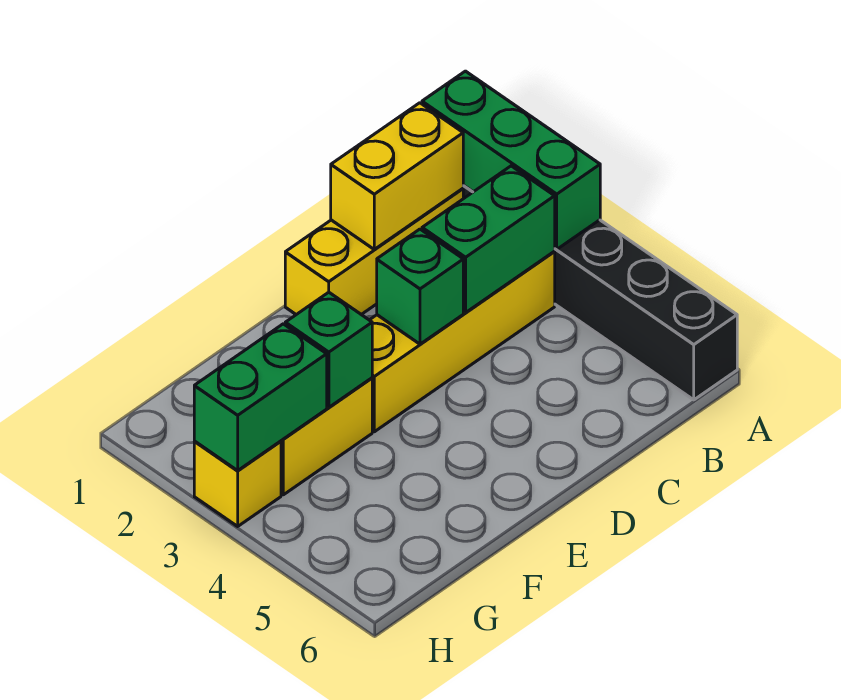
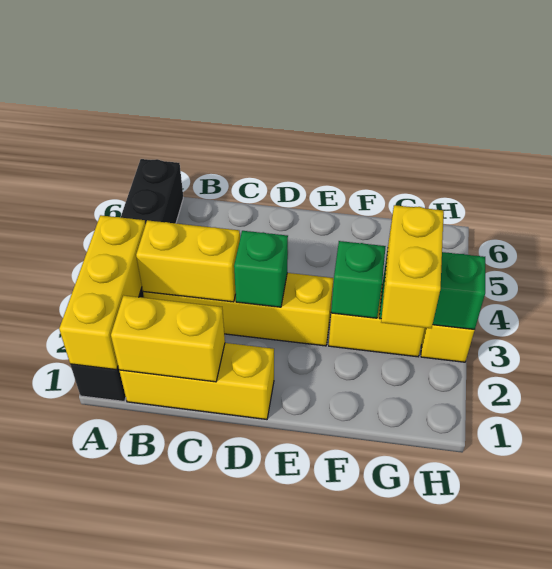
green brick A1:A3 level 2 -> yellow brick A1:A3 level 2
green brick B3:C3 level 2 -> yellow brick B3:C3 level 2
none -> yellow brick G2:G3 level 3

